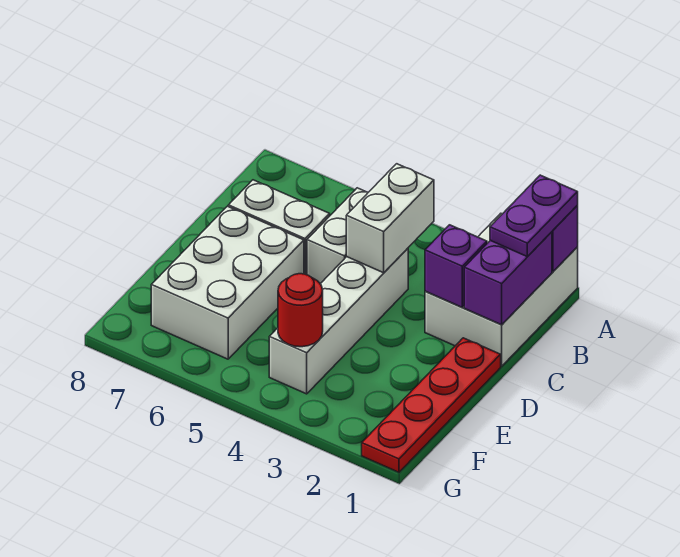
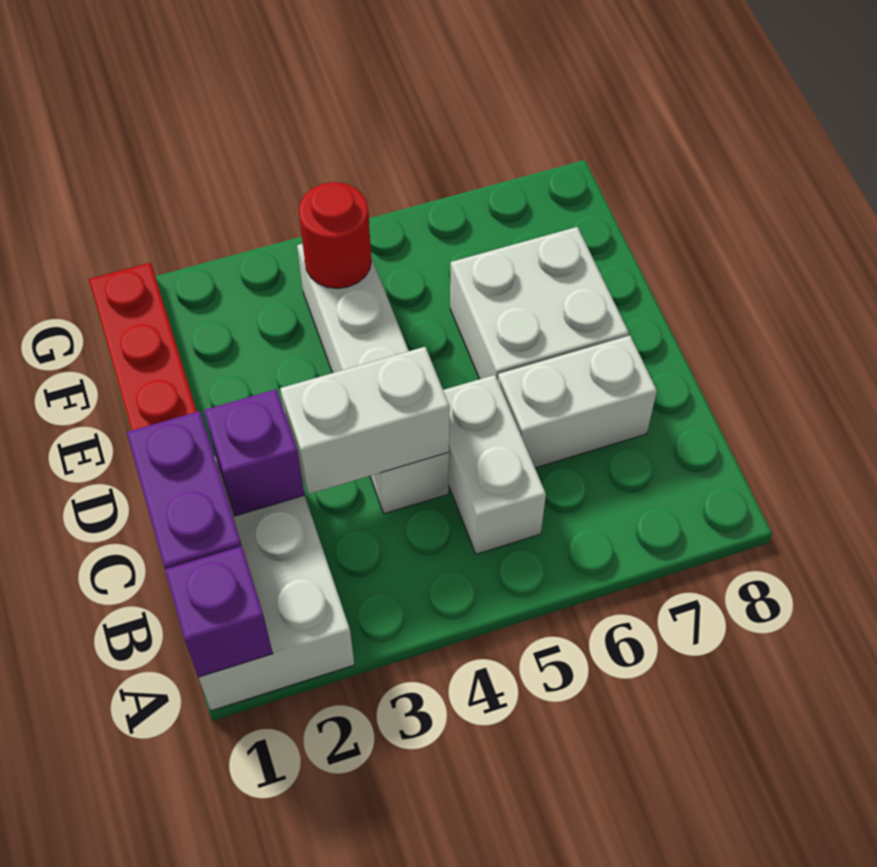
purple plate A1:B1 level 3 -> none
white brick B4:C4 level 2 -> white brick C3:C4 level 2
white brick D6:F7 level 1 -> white brick D6:E7 level 1

